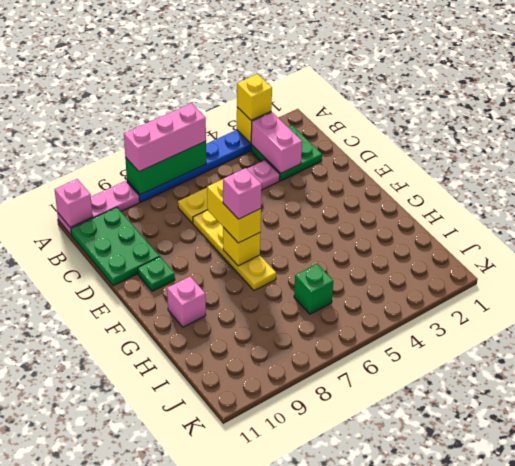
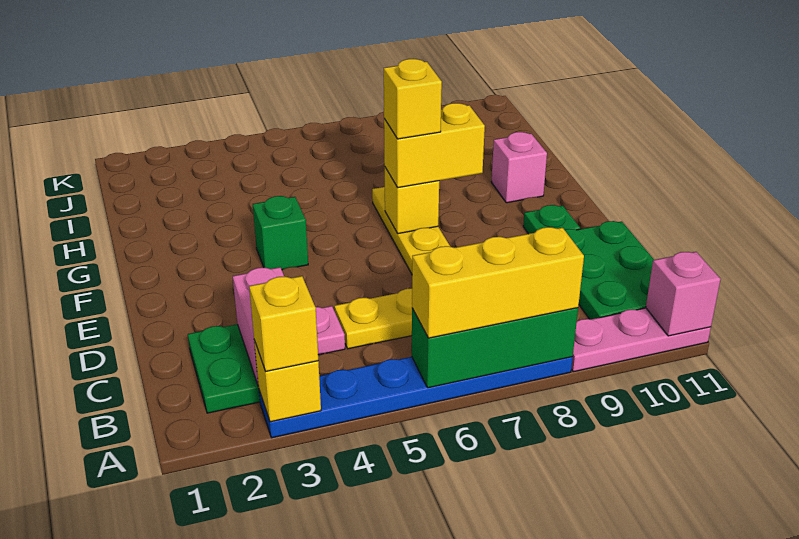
pink brick A6:A8 level 3 -> yellow brick A6:A8 level 3
yellow brick E7:F7 level 3 -> yellow brick F7:F8 level 3
pink brick F7 level 4 -> yellow brick F7 level 4
green brick I6 level 1 -> green brick F4 level 1

